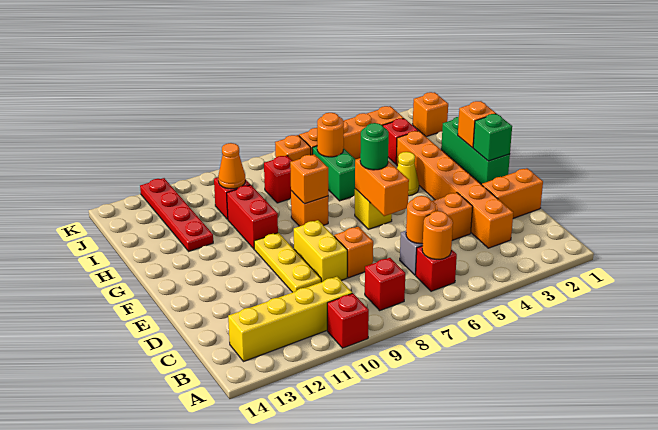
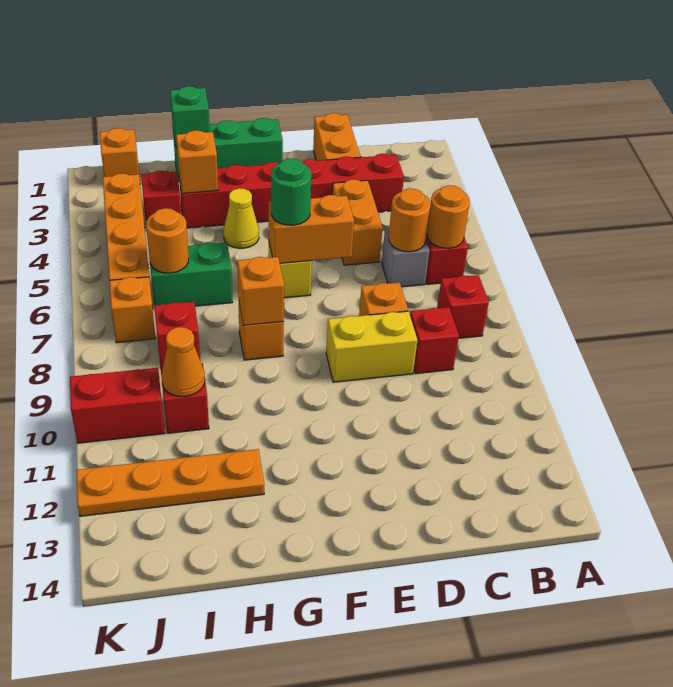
red brick A10 level 1 -> red brick C9 level 1
yellow brick B10:B13 level 1 -> none
orange brick C3:H3 level 1 -> red brick C3:H3 level 1
yellow plate D10:F10 level 1 -> none
green brick F1 level 2 -> green brick H1 level 2
orange brick G1 level 2 -> orange brick H3 level 2
red brick G10:H10 level 1 -> red brick J10:K10 level 1
red plate H12:K12 level 1 -> orange plate H12:K12 level 1

